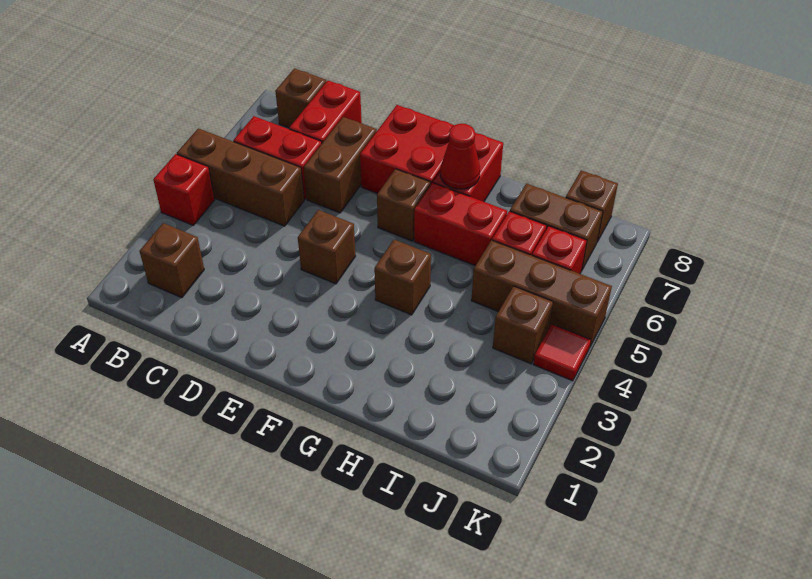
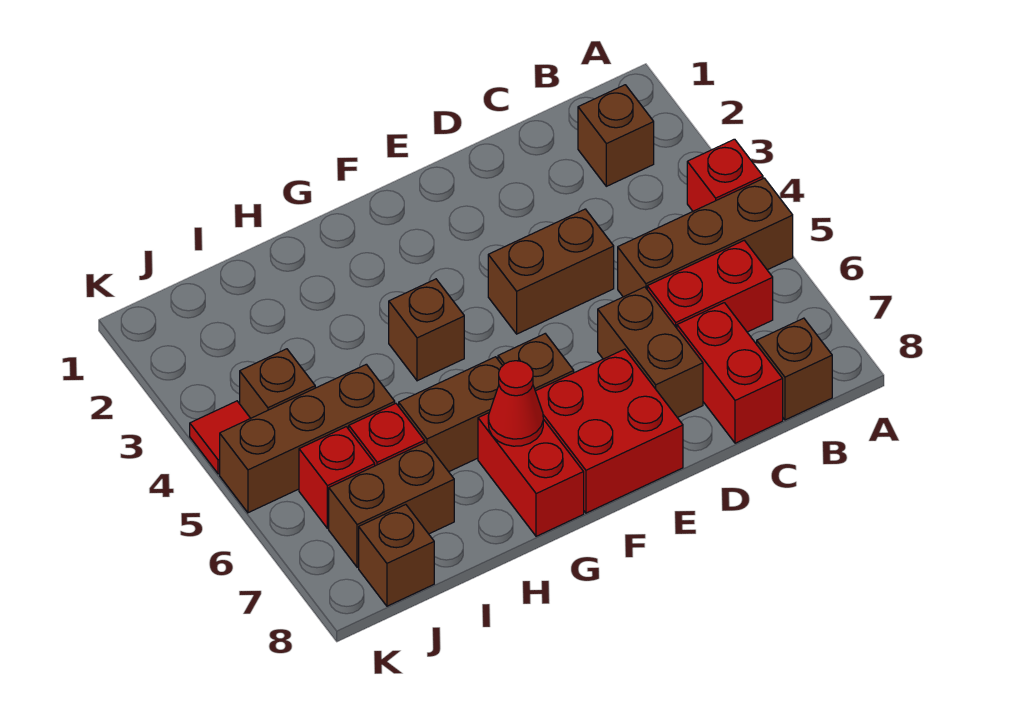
brown brick E4 level 1 -> brown brick D4:E4 level 1
red brick G6:H6 level 1 -> brown brick G6:H6 level 1

